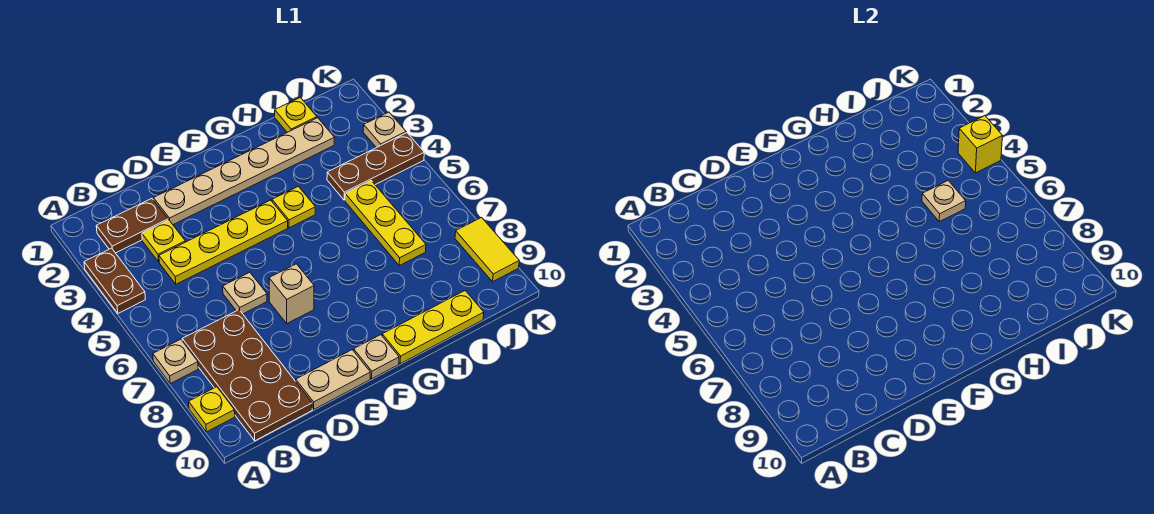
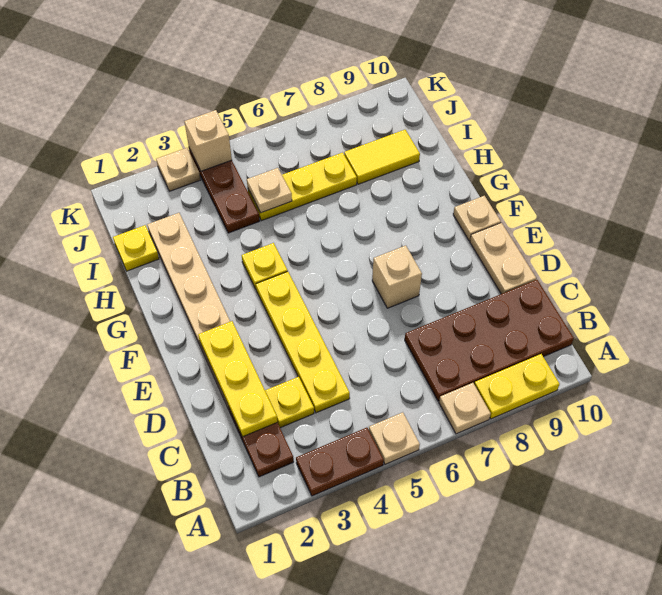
yellow plate A9 level 1 -> yellow plate A8:A9 level 1
tan plate D6 level 1 -> tan plate A5 level 1
yellow plate G10:I10 level 1 -> yellow plate C2:E2 level 2
yellow brick K4 level 2 -> tan brick K4 level 2
yellow tile K8:K9 level 1 -> yellow tile I8:I9 level 1

